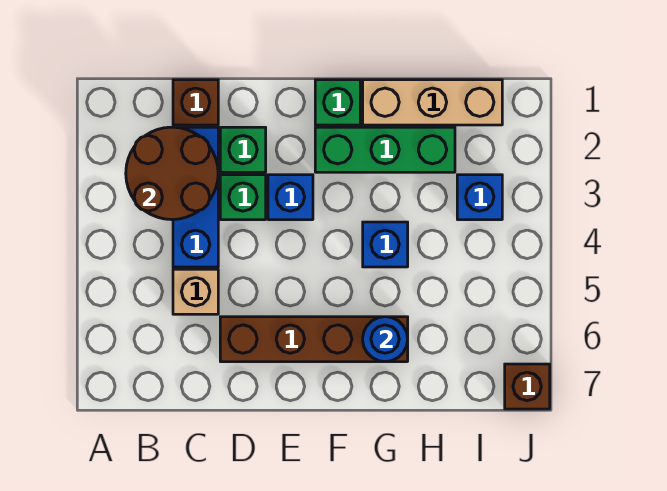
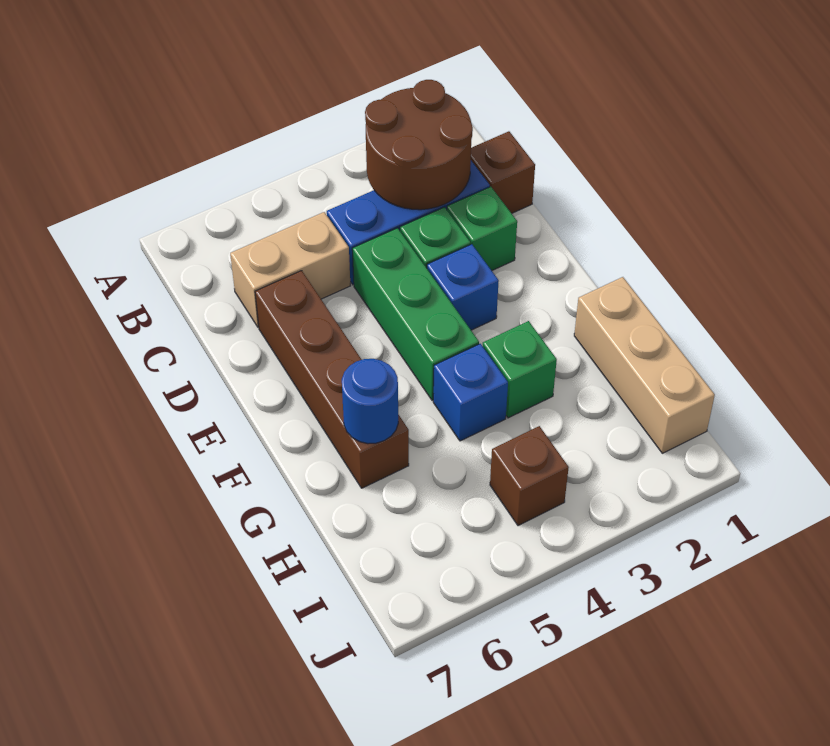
tan brick C5 level 1 -> tan brick C5:C6 level 1
green brick F1 level 1 -> green brick G3 level 1
green brick F2:H2 level 1 -> green brick D4:F4 level 1
blue brick I3 level 1 -> none
brown brick J7 level 1 -> brown brick I4 level 1

